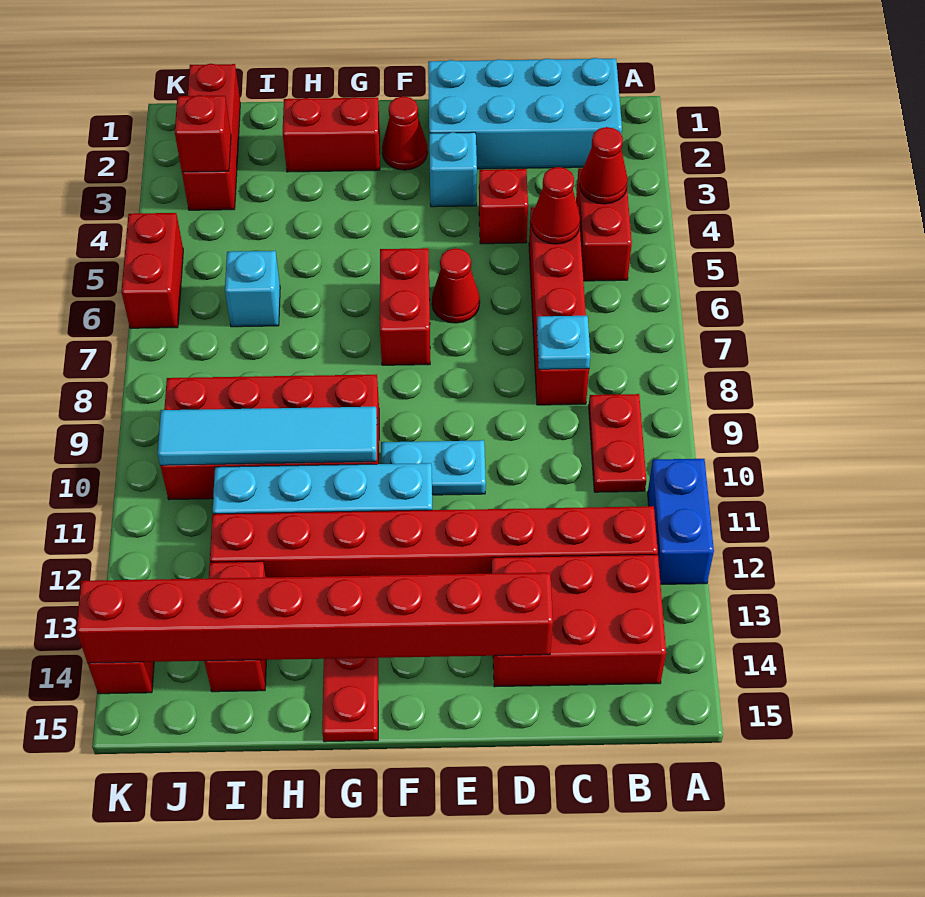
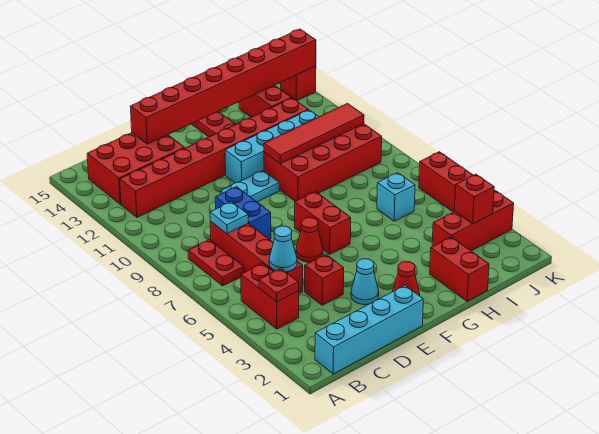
blue brick A11:A12 level 1 -> blue brick D8:D9 level 1
cyan brick B1:E2 level 1 -> cyan brick B1:E1 level 1
red cone B4 level 2 -> red plate B4 level 2
red plate B9:B10 level 1 -> red plate B7:B8 level 1
red cone C5 level 2 -> cyan cone C5 level 2
cyan brick E3 level 1 -> cyan cone E3 level 1
red brick G2:H2 level 1 -> red brick H1:H2 level 1
cyan tile G10:J10 level 2 -> red tile G10:J10 level 2
red brick J1:J3 level 1 -> red brick I3:K3 level 1

